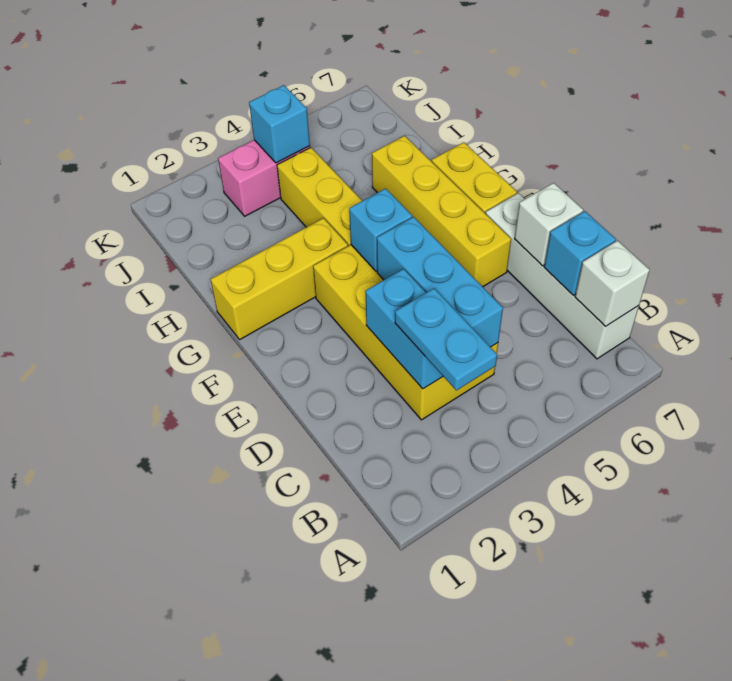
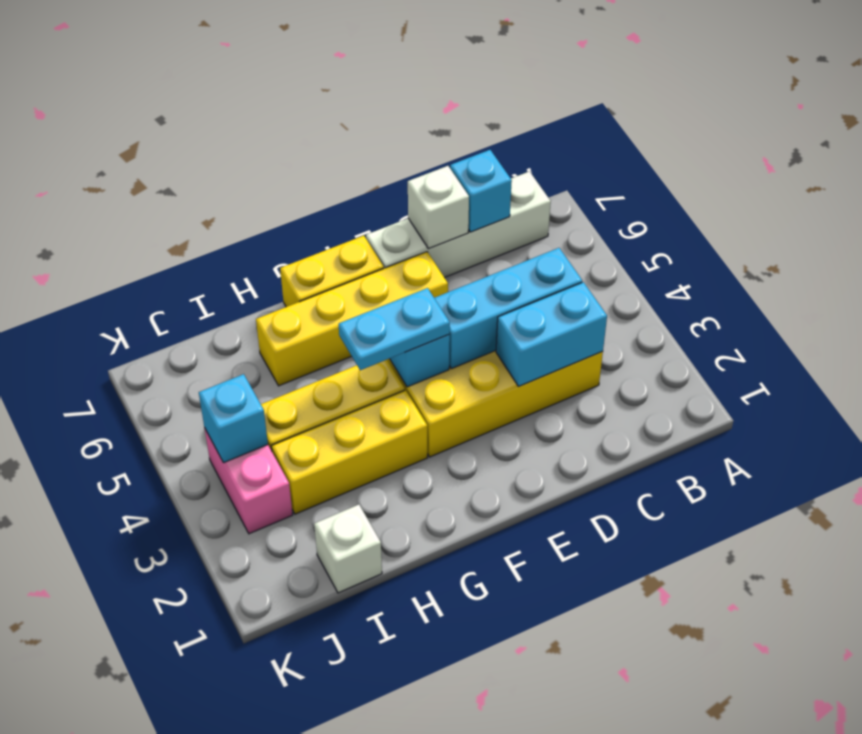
cyan plate B3:C3 level 3 -> cyan plate F4:G4 level 3
white brick B7 level 2 -> white brick I1 level 1
yellow brick G1:G3 level 1 -> yellow brick G3:I3 level 1

